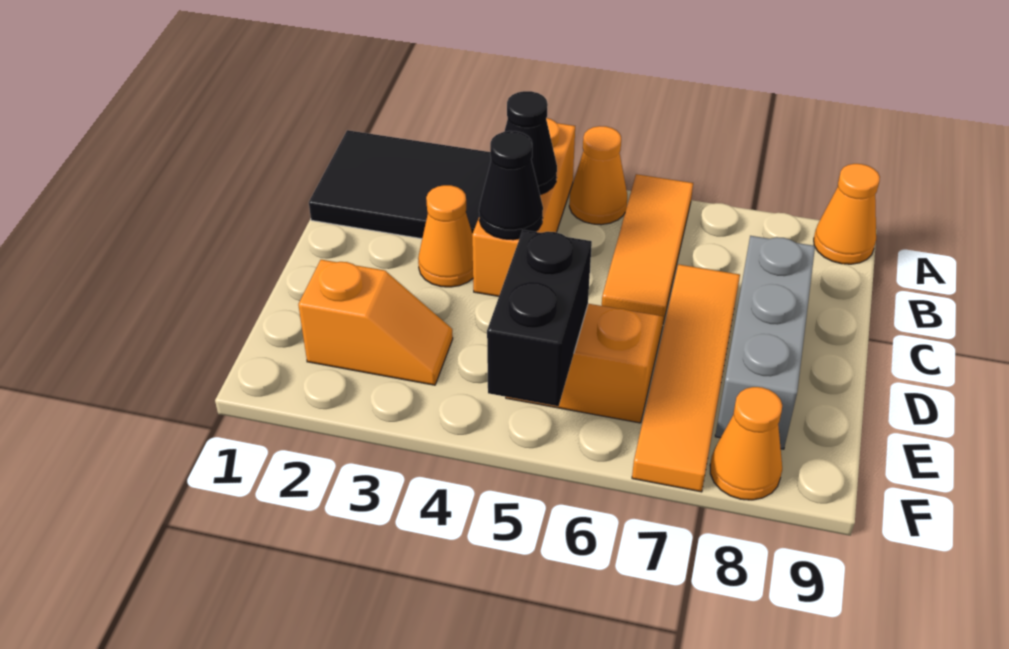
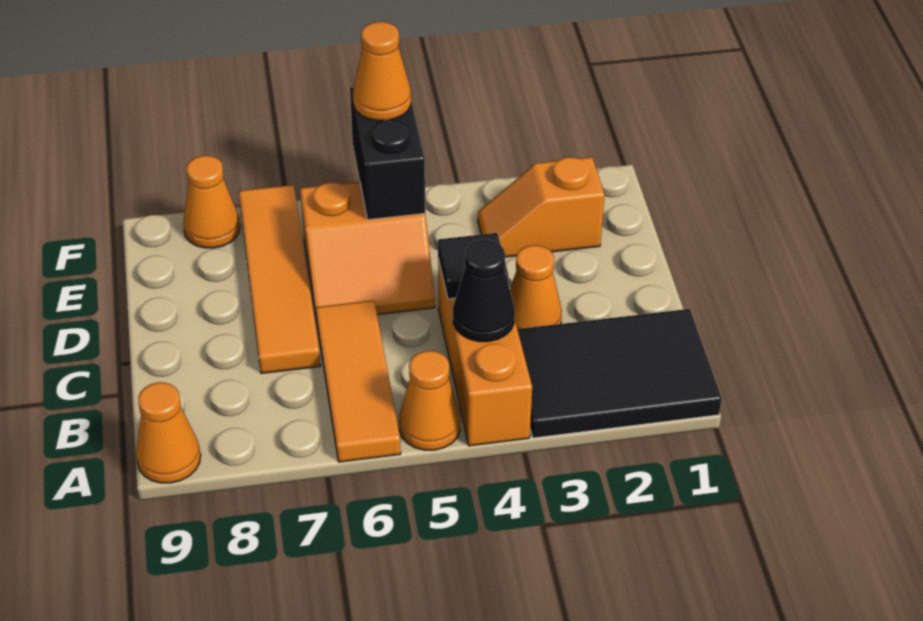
black cone C4 level 2 -> black tile C4 level 2
grey brick C8:E8 level 1 -> none
none -> orange cone F5 level 3

